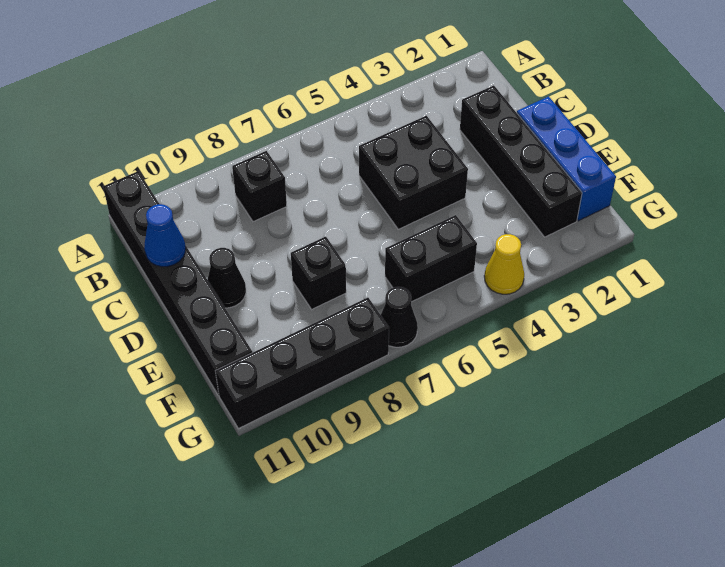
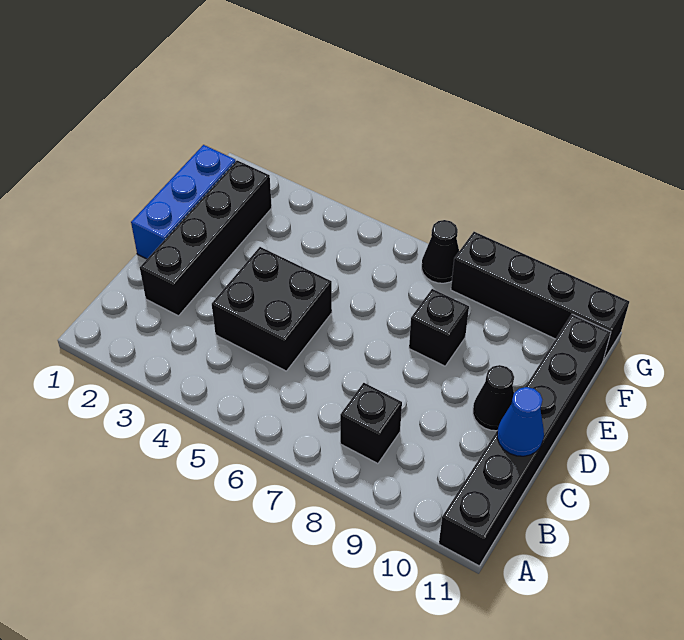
black brick F5:F6 level 1 -> none
yellow cone G4 level 1 -> none

